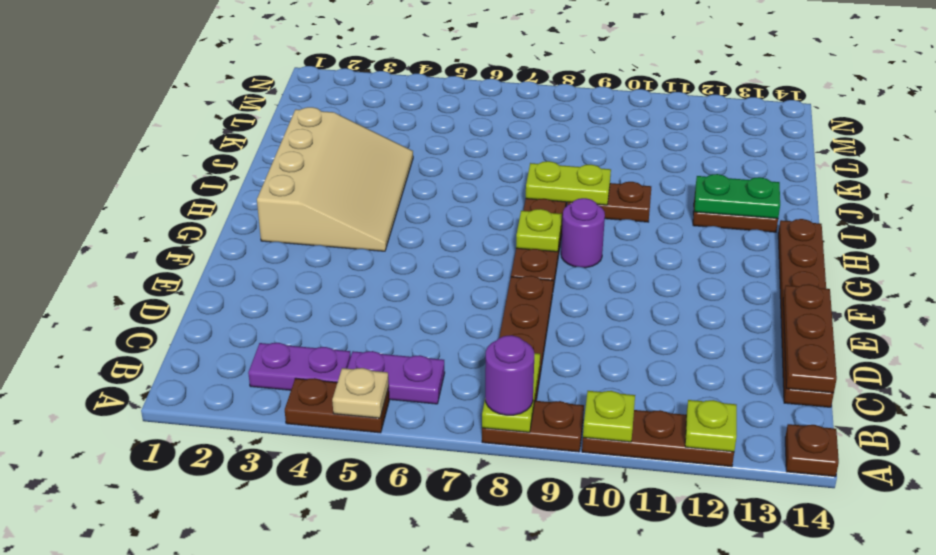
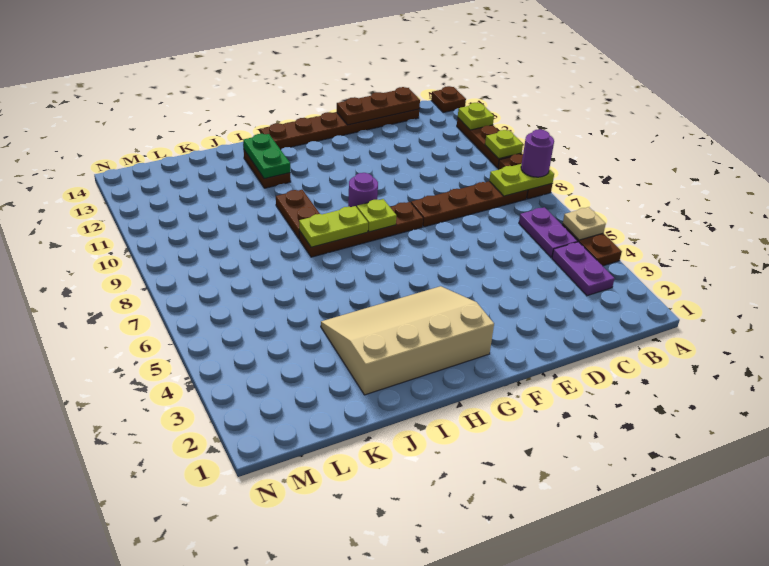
lime plate I8:I9 level 2 -> lime plate H8:I8 level 2

